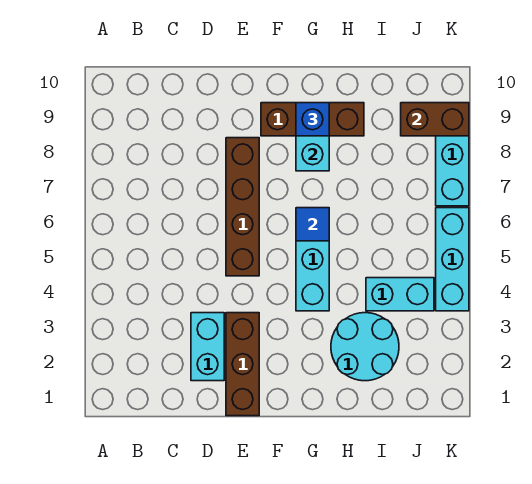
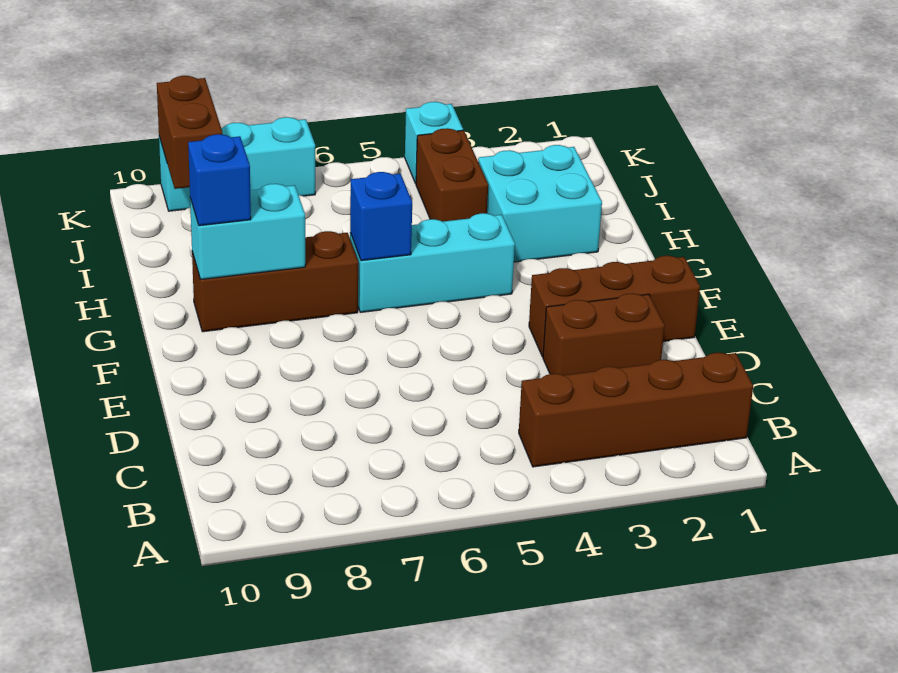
cyan brick D2:D3 level 1 -> brown brick D2:D3 level 1
brown brick E5:E8 level 1 -> brown brick B1:B4 level 1
brown brick F9:H9 level 1 -> brown brick G7:G9 level 1
blue tile G6 level 2 -> blue brick G6 level 2
cyan round brick H2:I3 level 1 -> cyan brick H2:I3 level 1
cyan brick I4:J4 level 1 -> brown brick I4:J4 level 1
cyan brick K4:K6 level 1 -> cyan brick K4 level 1

